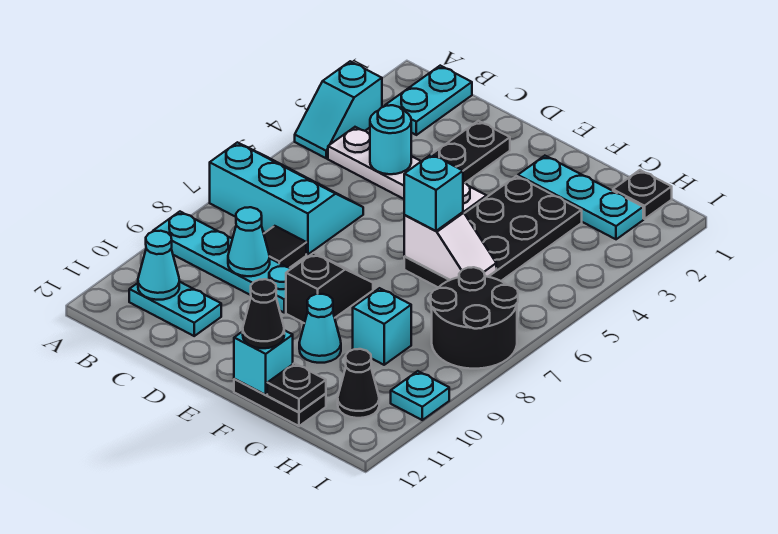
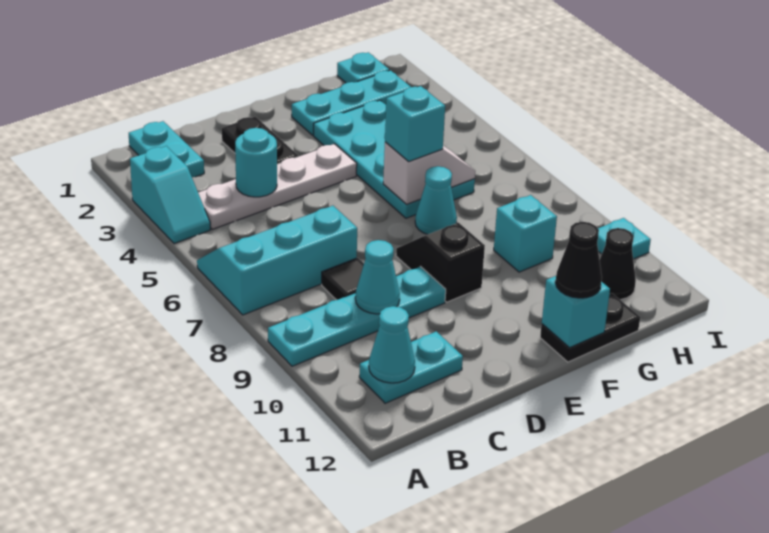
black plate F3:G6 level 1 -> cyan plate F3:G6 level 1
cyan cone F10 level 1 -> cyan cone F7 level 1
black plate G12 level 2 -> none
black plate H1 level 1 -> cyan plate H1 level 1
black round brick H7:I8 level 1 -> none

